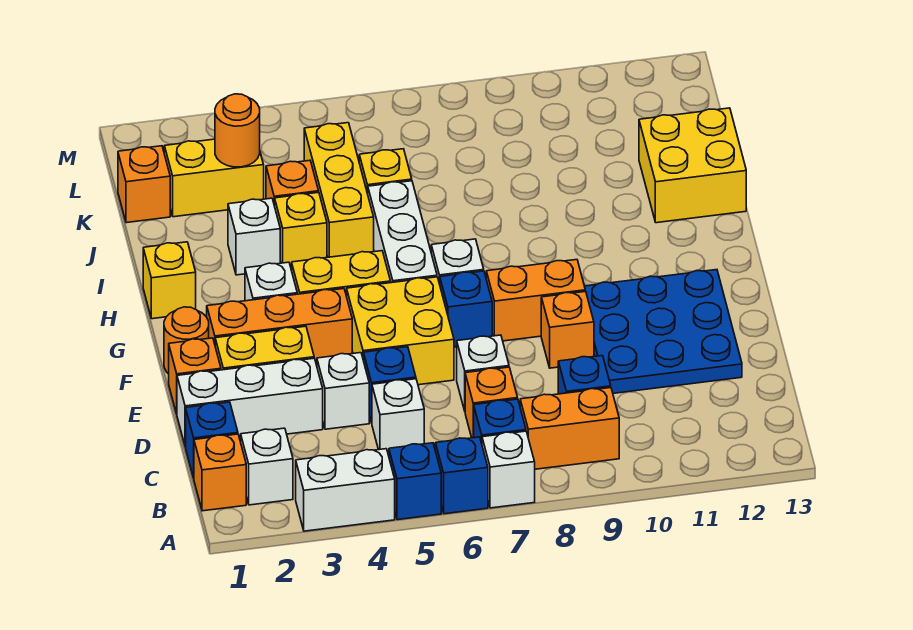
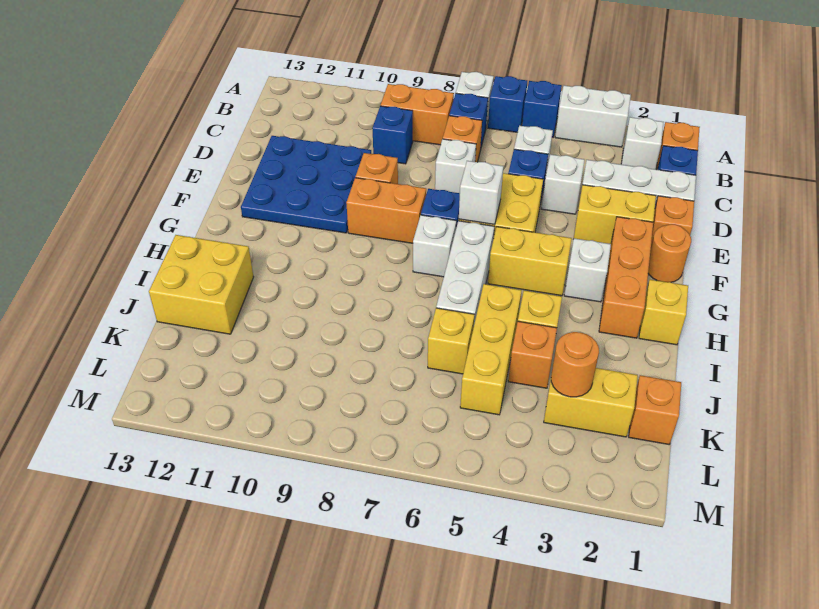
orange brick F2:F4 level 1 -> orange brick F2:H2 level 1
white brick I3 level 1 -> white brick F6 level 2

